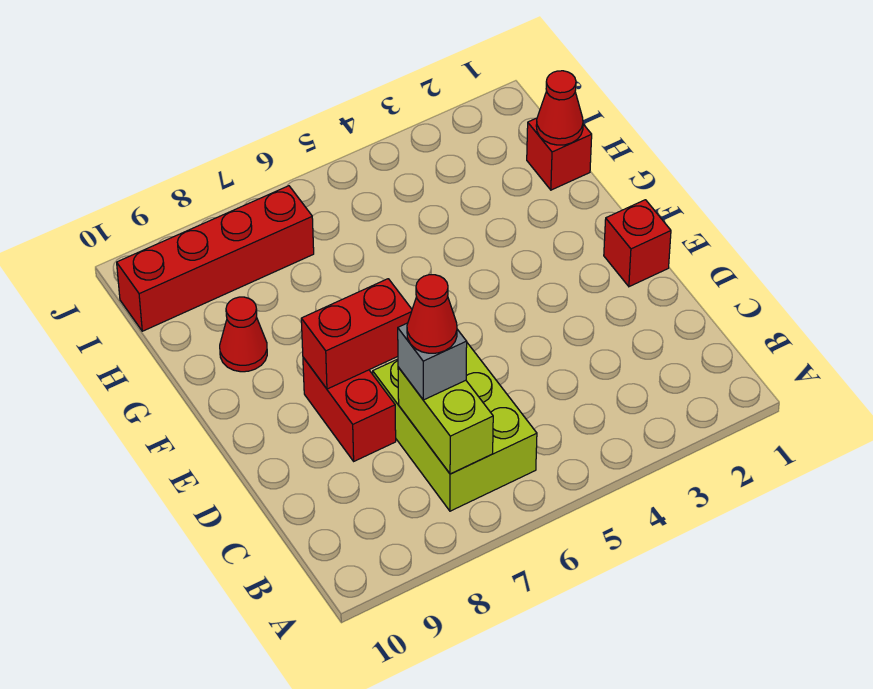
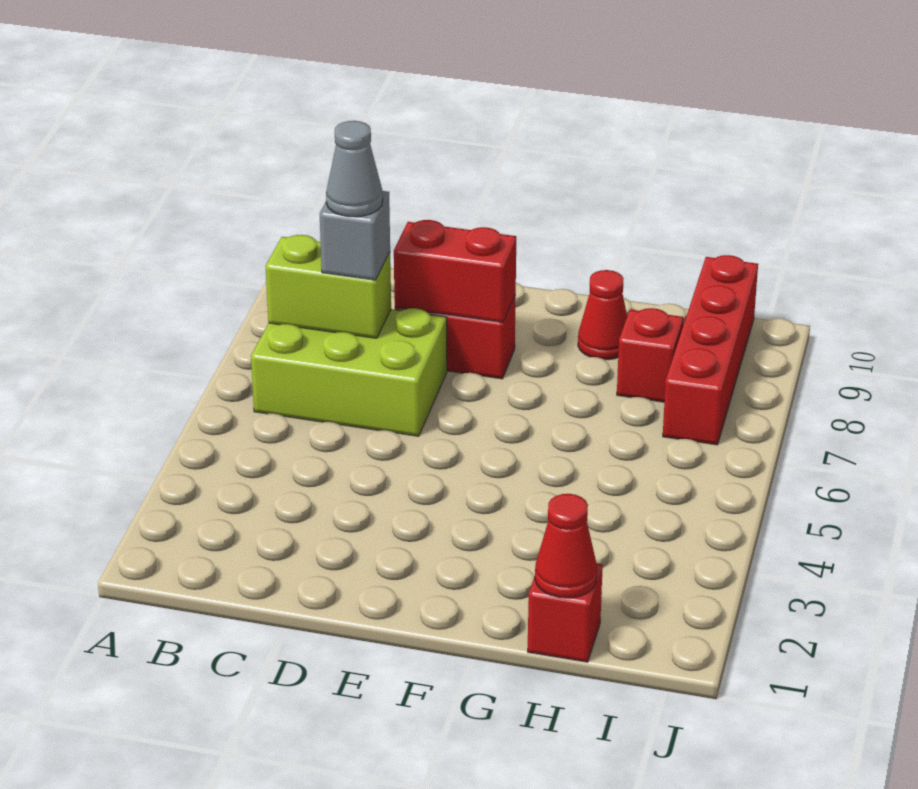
red cone C7 level 4 -> grey cone C7 level 4
red brick E1 level 1 -> red brick H8 level 1
red brick E7:E8 level 2 -> red brick D8:E8 level 2

